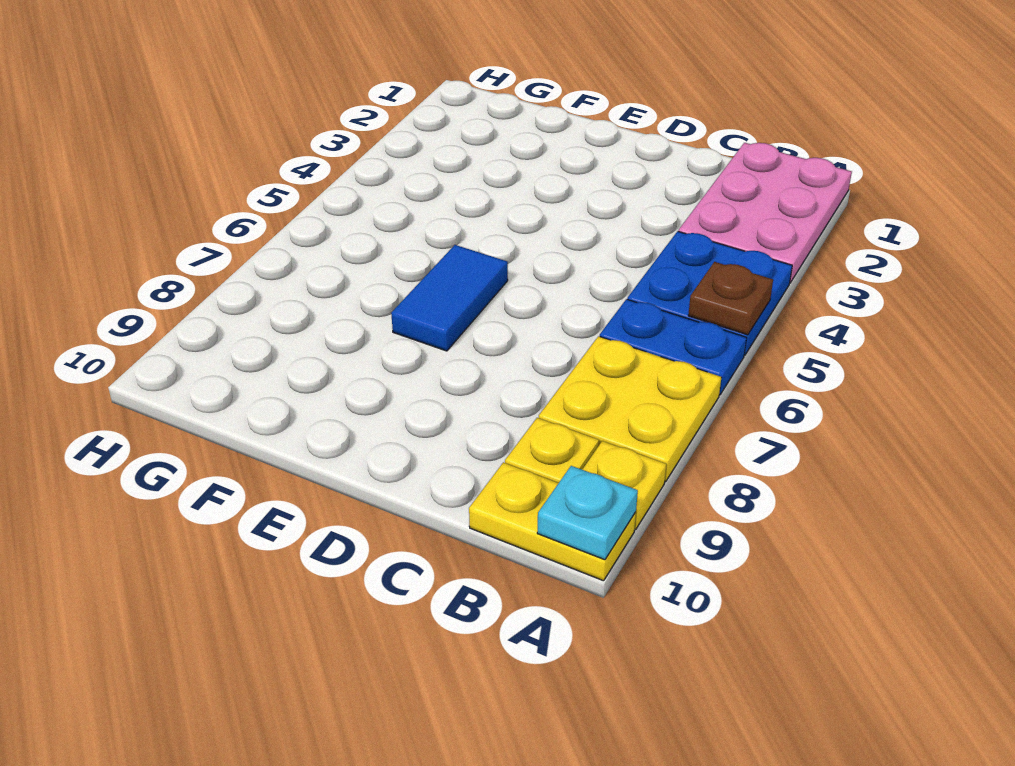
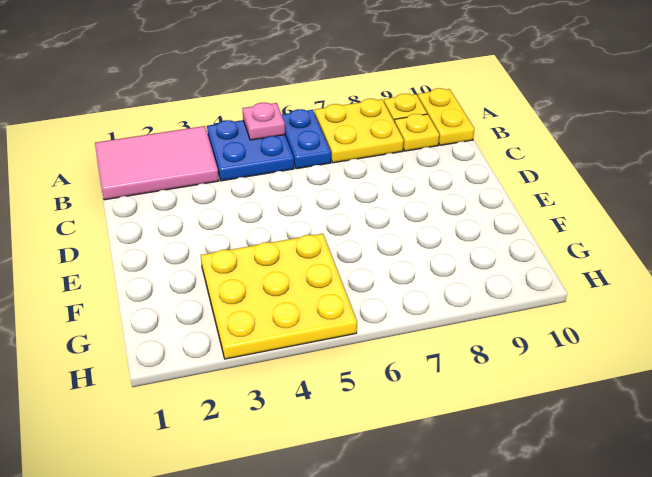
pink plate A1:B3 level 1 -> pink tile A1:B3 level 1
brown plate A5 level 2 -> pink plate A5 level 2
cyan plate A10 level 2 -> none
blue tile E6:E7 level 1 -> none
none -> yellow plate F3:H5 level 1

